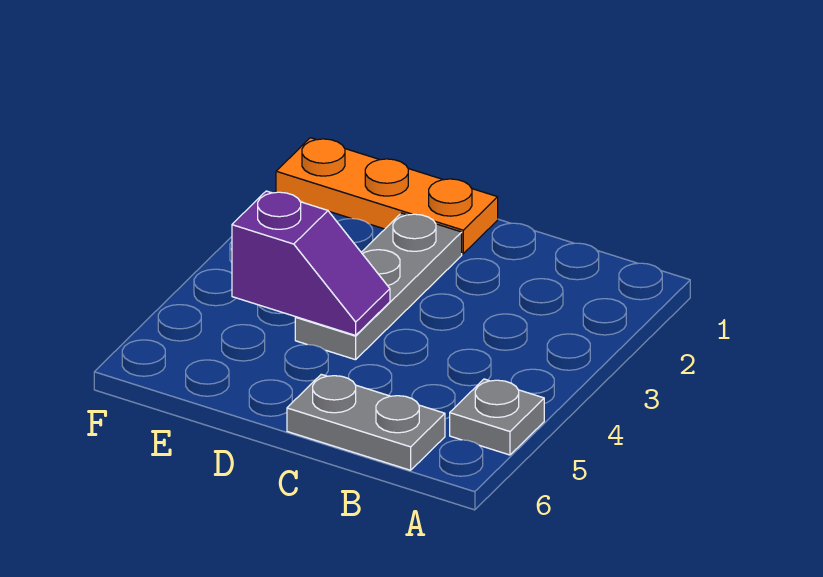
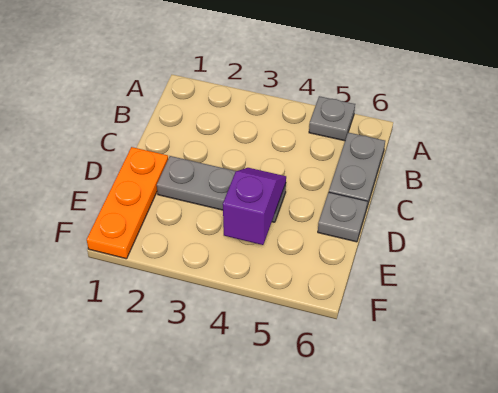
none -> grey plate D6 level 1

